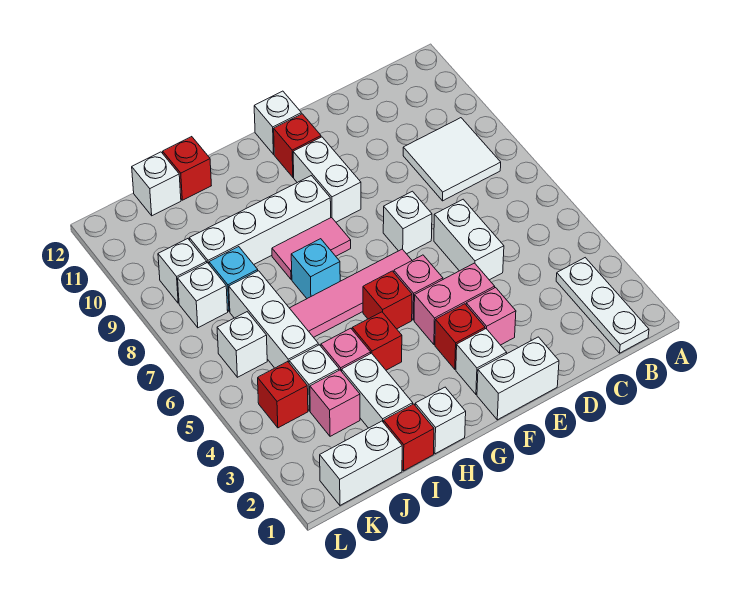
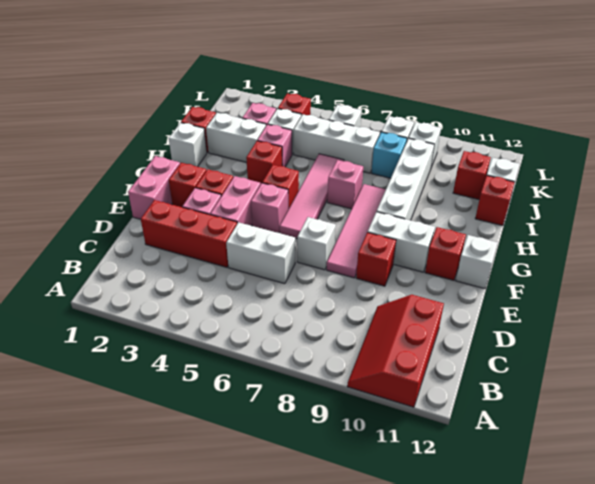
none -> red slope A10:C11 level 1 top 11
white plate B1:B3 level 1 -> none
white tile B8:C9 level 1 -> none
none -> red brick D2:D4 level 1
white brick E1:F1 level 1 -> pink brick E1:F1 level 1
none -> red brick E9 level 1
white brick F2 level 1 -> red brick F2 level 1
pink tile G8:H8 level 1 -> pink tile E8:H8 level 1
cyan brick H7 level 1 -> pink brick H7 level 1
white brick J1:K1 level 1 -> none
none -> red brick J11 level 1

